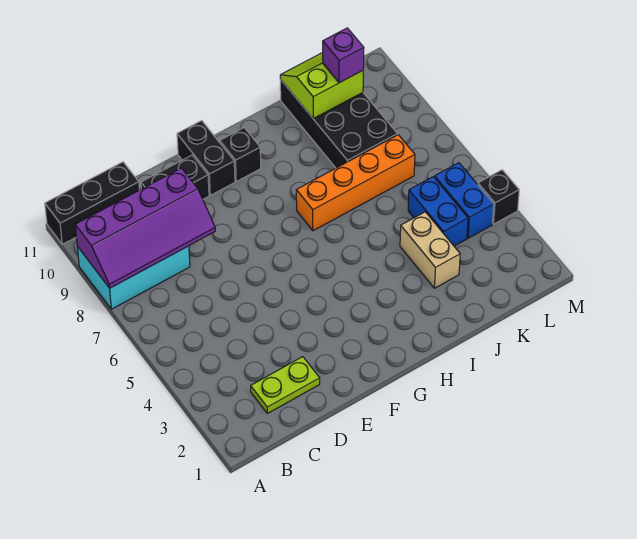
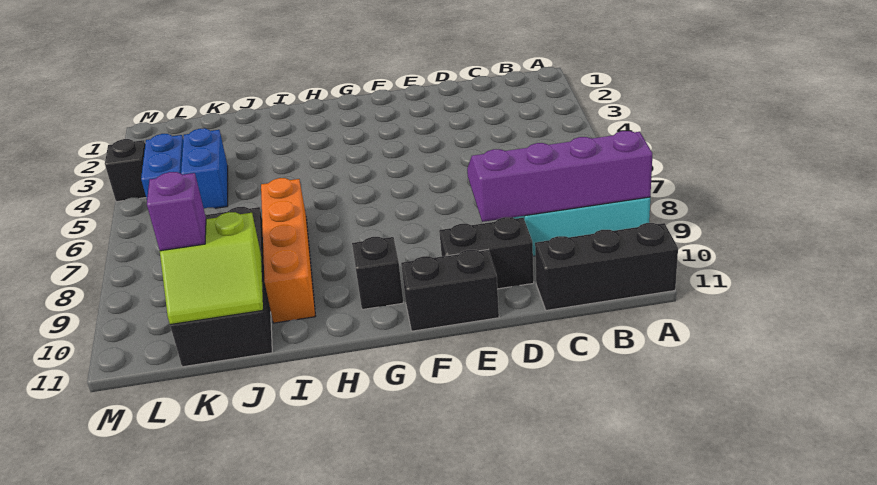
lime plate C2:D2 level 1 -> none
black brick F10:F11 level 1 -> black brick E11:F11 level 1
orange brick H7:K7 level 1 -> orange brick I7:I10 level 1
tan brick J3:J4 level 1 -> none

